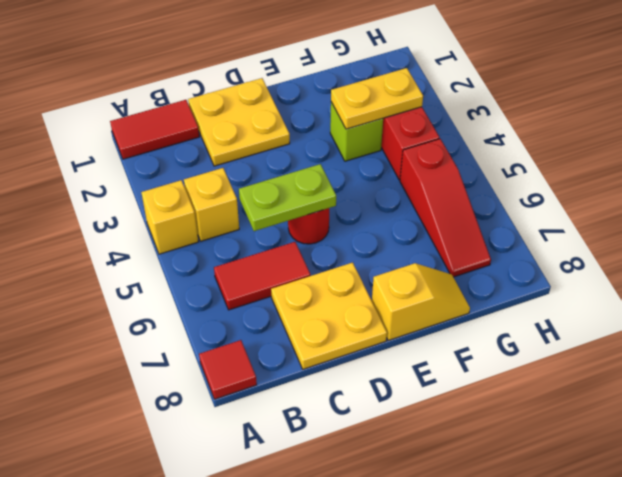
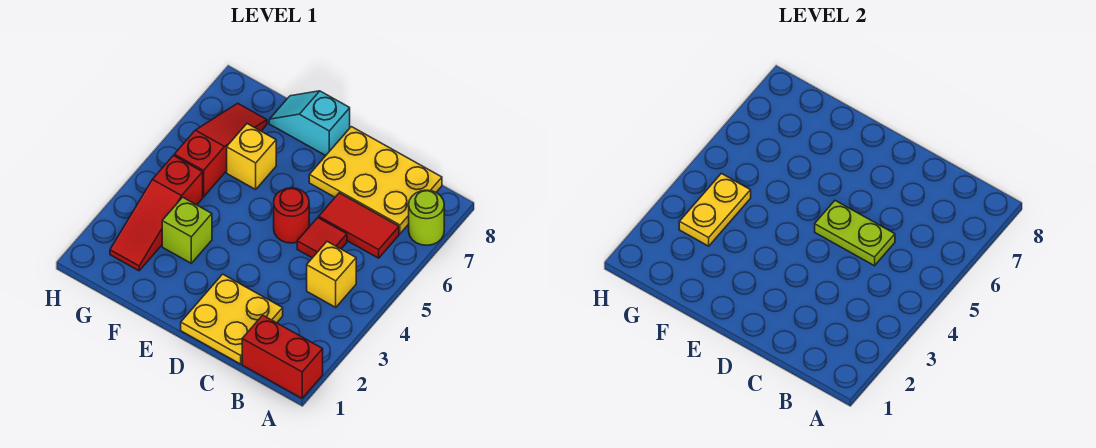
red tile A1:B1 level 1 -> red brick A1:B1 level 1
yellow brick A4 level 1 -> yellow brick F6 level 1
none -> lime round brick A7 level 1
red tile A8 level 1 -> red tile C5 level 1
yellow plate C7:D8 level 1 -> yellow plate B7:D8 level 1
yellow slope E8:F8 level 1 top E -> cyan slope E8:F8 level 1 top E
yellow plate F3:G3 level 2 -> yellow plate G3:G4 level 2

